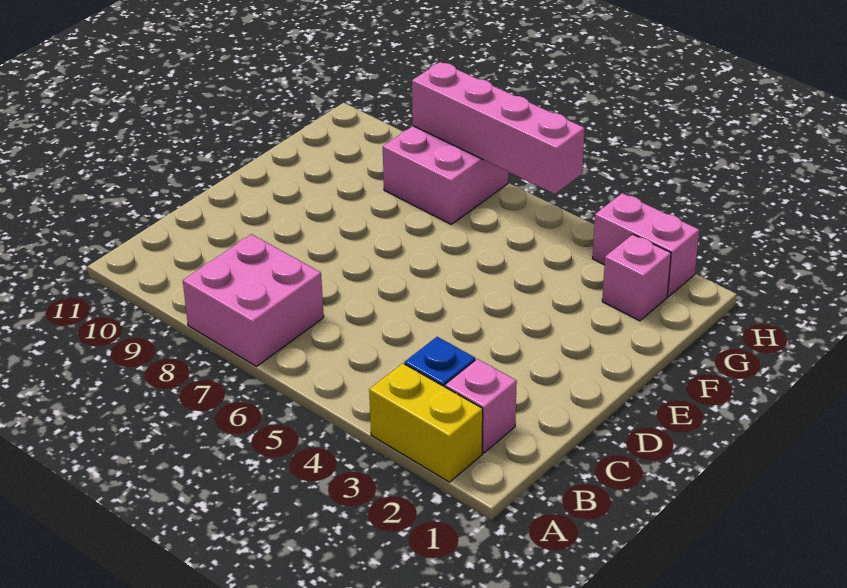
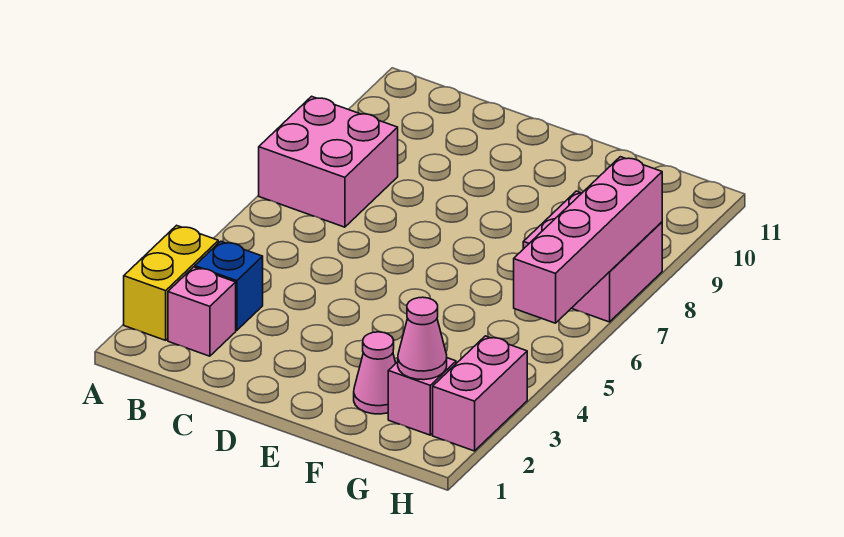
none -> pink cone F2 level 1
none -> pink cone G2 level 2

